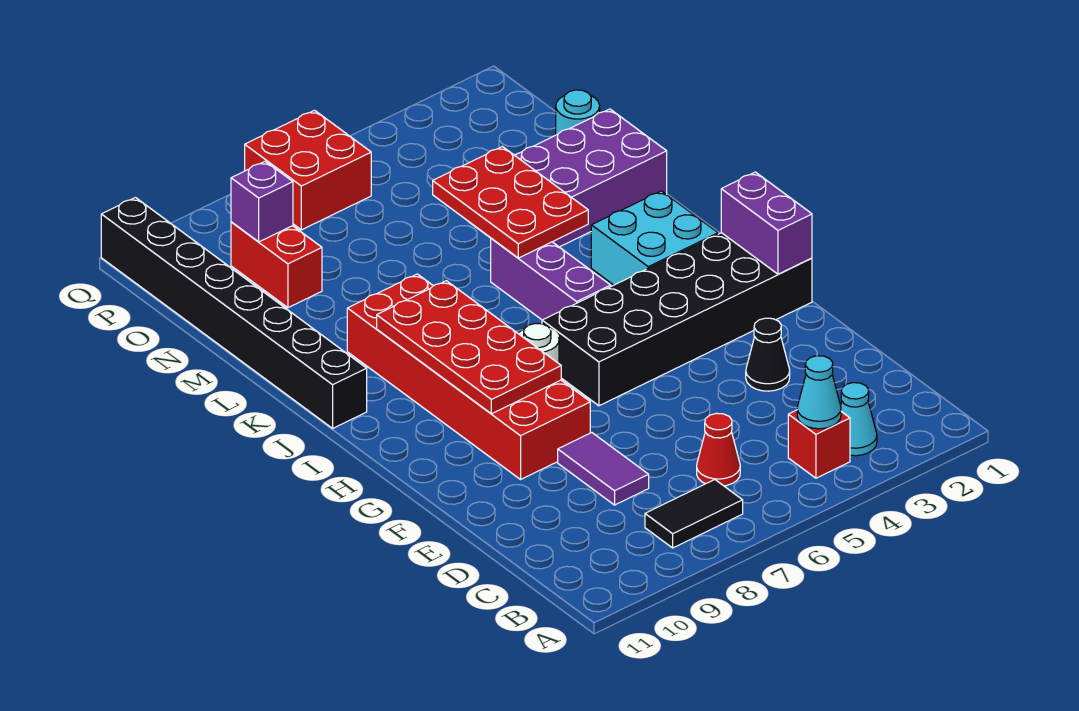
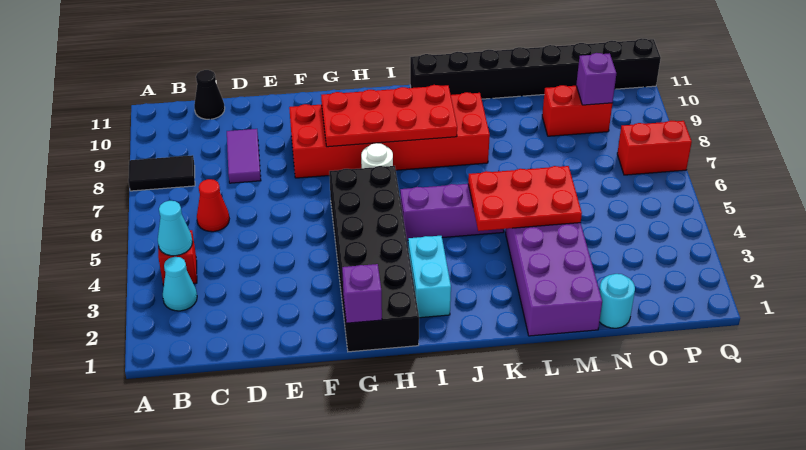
black tile B7:B8 level 1 -> black tile A8:B8 level 1
purple tile D8:E8 level 1 -> purple tile D8:D9 level 1
black cone E3 level 1 -> black cone C11 level 1
purple brick G1:H1 level 2 -> purple brick G1 level 2
cyan brick I2:J3 level 1 -> cyan brick I2:I3 level 1
red brick P6:Q7 level 1 -> red brick P7:Q7 level 1

